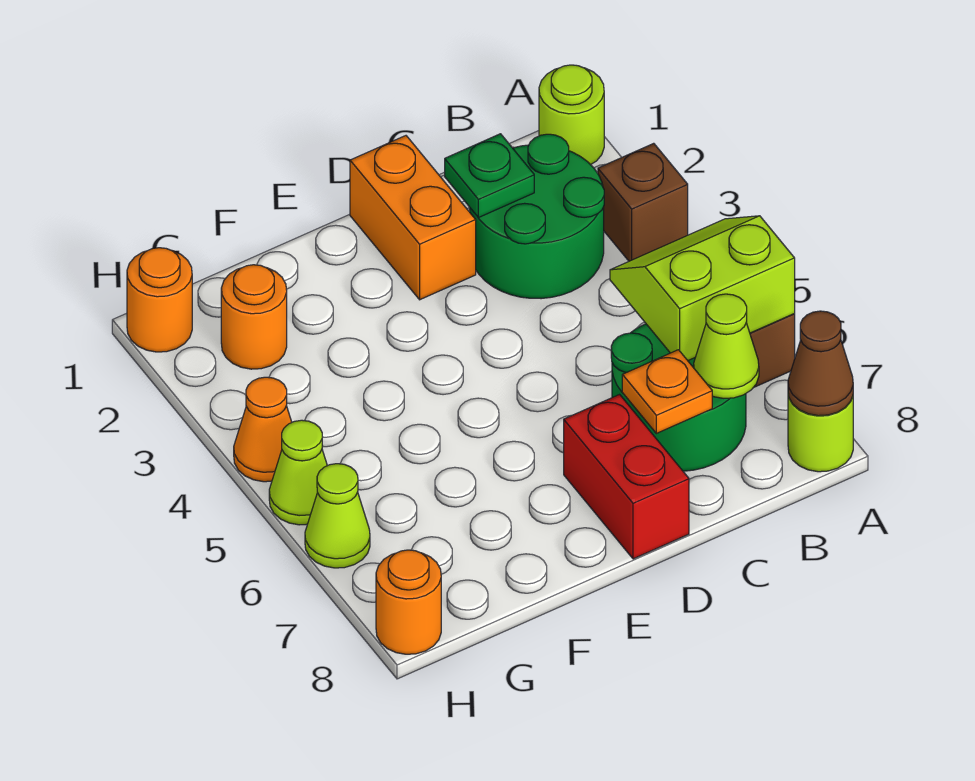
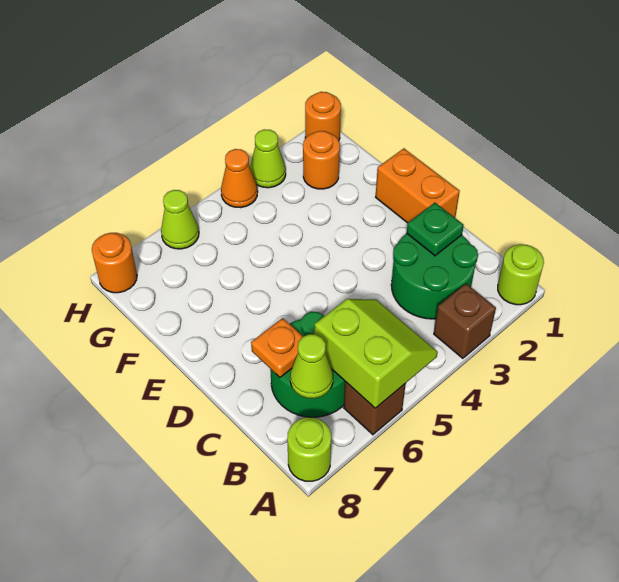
brown cone A8 level 2 -> none
orange brick D1:D2 level 1 -> orange brick D1:E1 level 1
red brick D7:D8 level 1 -> none
lime cone H5 level 1 -> lime cone H3 level 1

